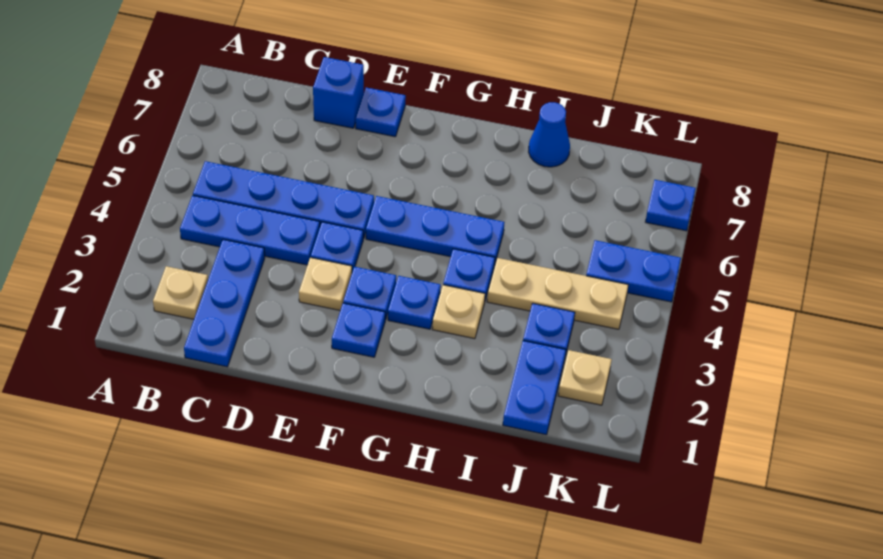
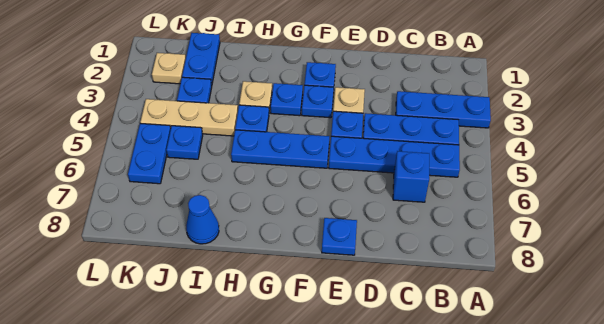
tan plate B2 level 1 -> none
blue plate C1:C3 level 1 -> blue plate A3:C3 level 1
blue brick D8 level 1 -> blue brick C6 level 1
blue plate K5:L5 level 1 -> blue plate K5:K6 level 1
blue plate L7 level 1 -> blue plate J5 level 1

